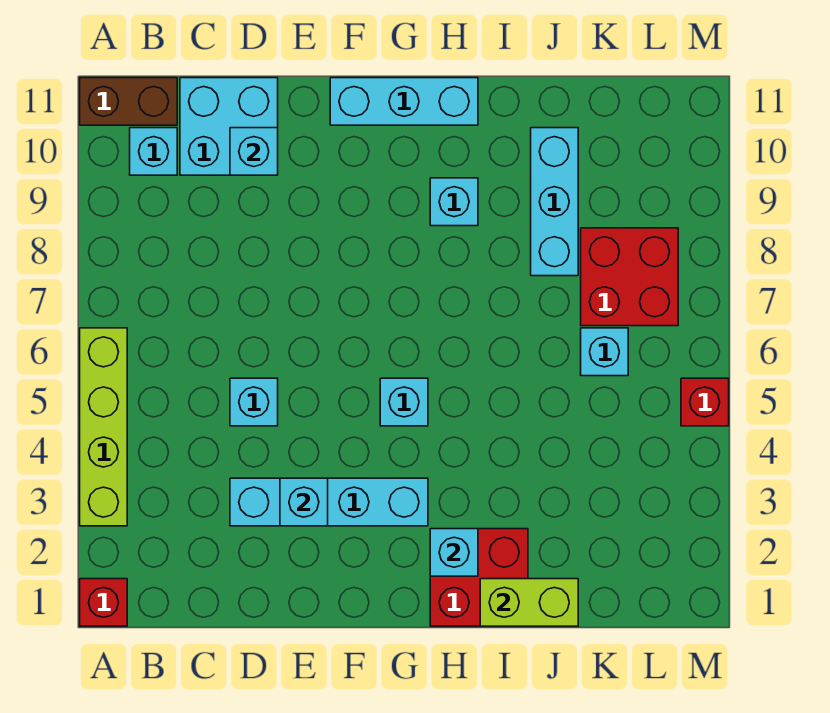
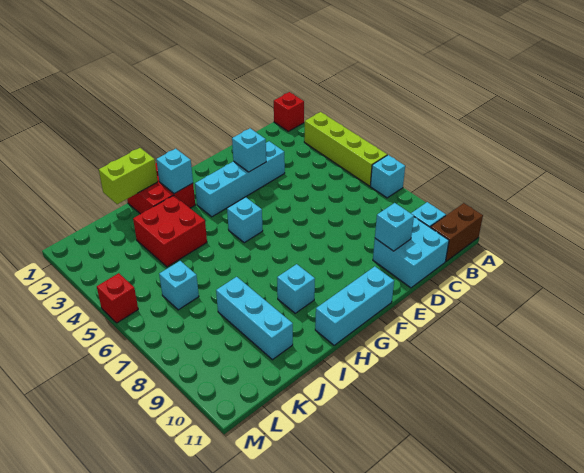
cyan brick D5 level 1 -> cyan brick A7 level 1
red brick K7:L8 level 1 -> red brick I3:J4 level 1

